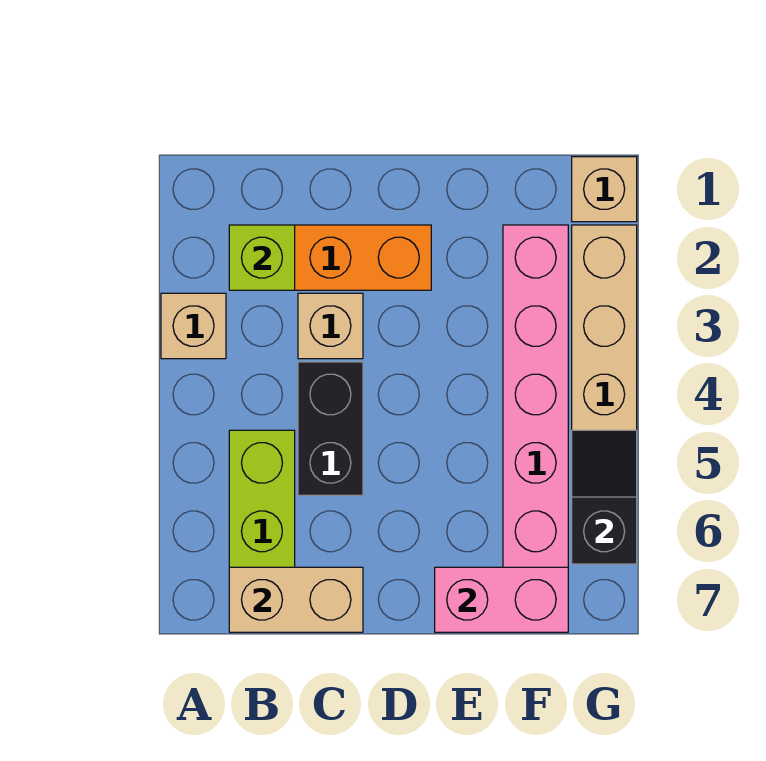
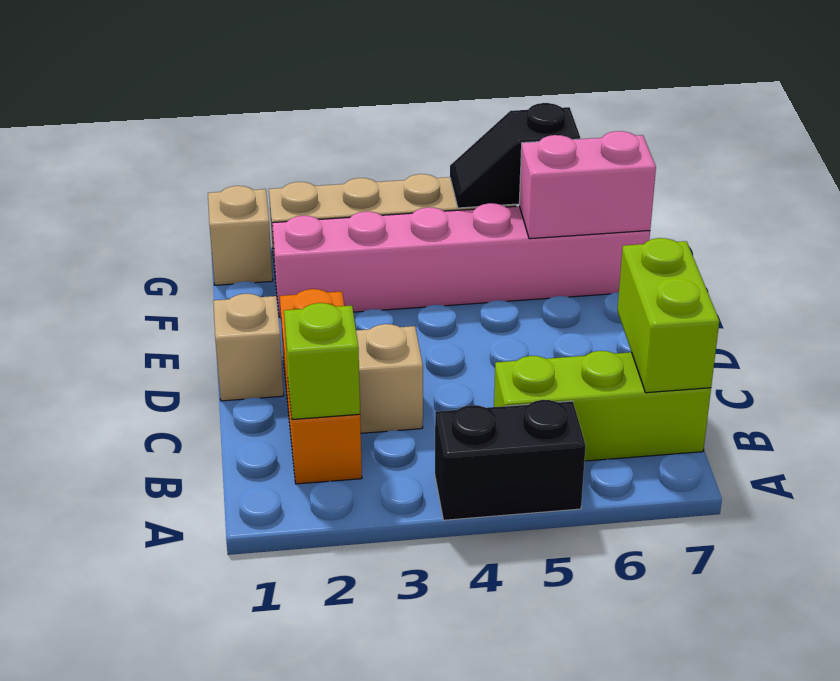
tan brick A3 level 1 -> tan brick D1 level 1
tan brick B7:C7 level 2 -> lime brick B7:C7 level 2
black brick C4:C5 level 1 -> black brick A4:A5 level 1
pink brick E7:F7 level 2 -> pink brick F6:F7 level 2

